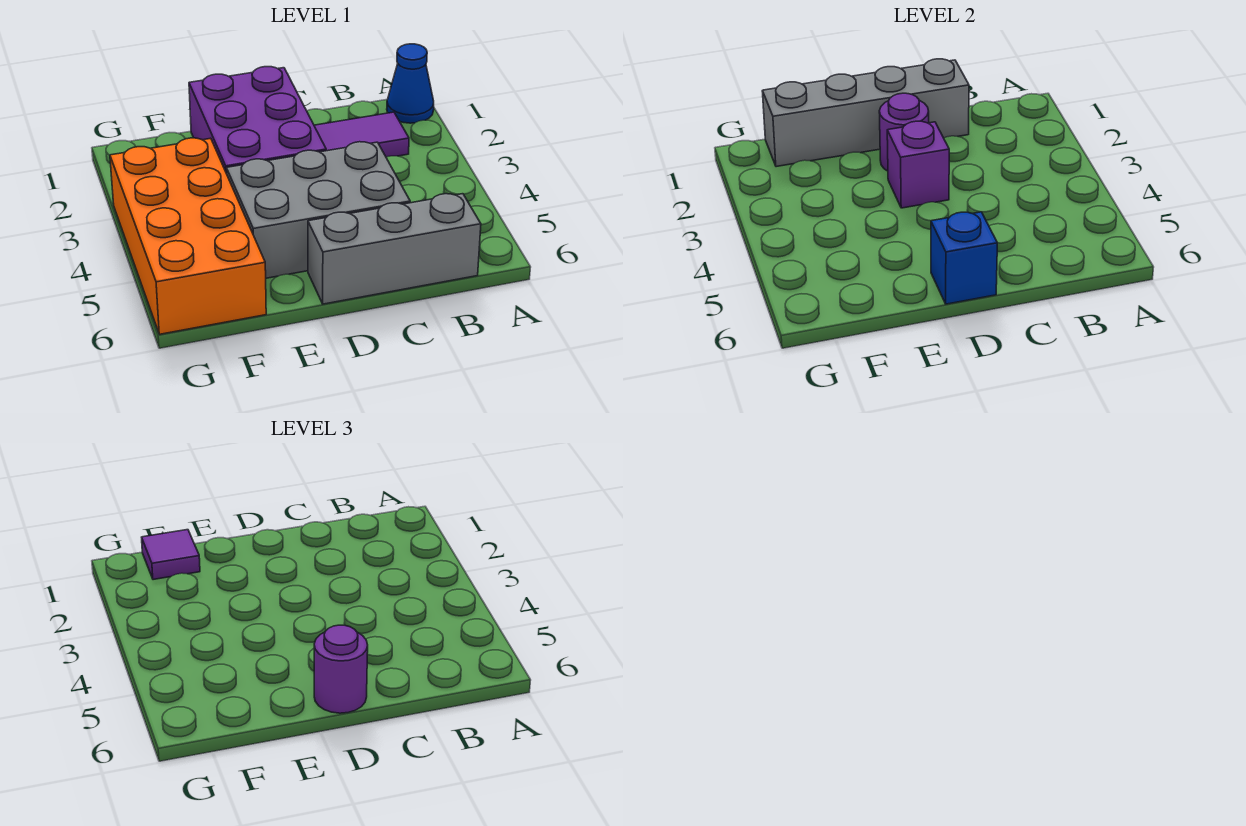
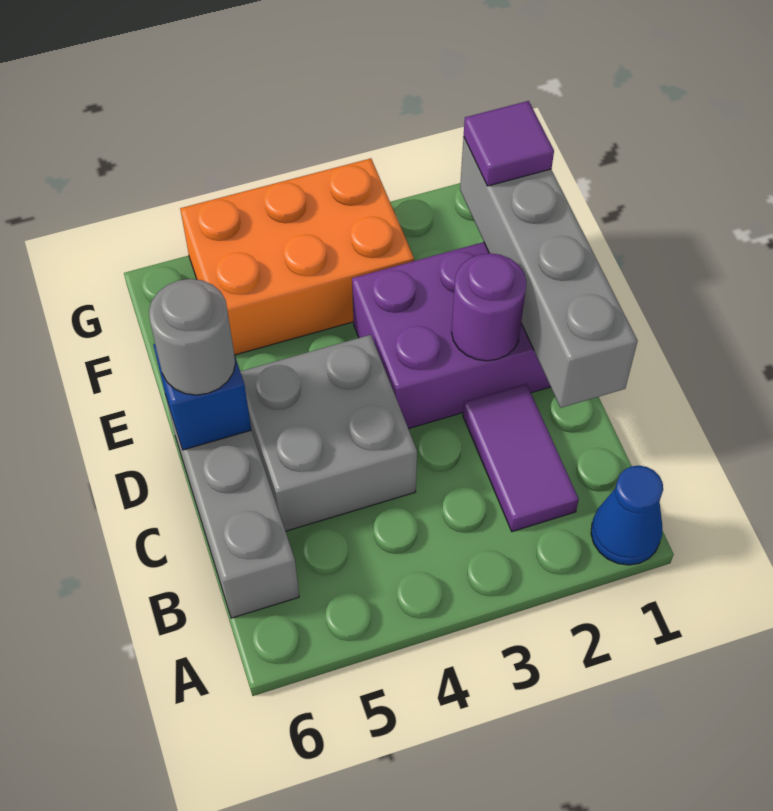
grey brick C4:E5 level 1 -> grey brick C4:D5 level 1
purple brick D3 level 2 -> none
purple round brick D6 level 3 -> grey round brick D6 level 3
orange brick F3:G6 level 1 -> orange brick F3:G5 level 1

